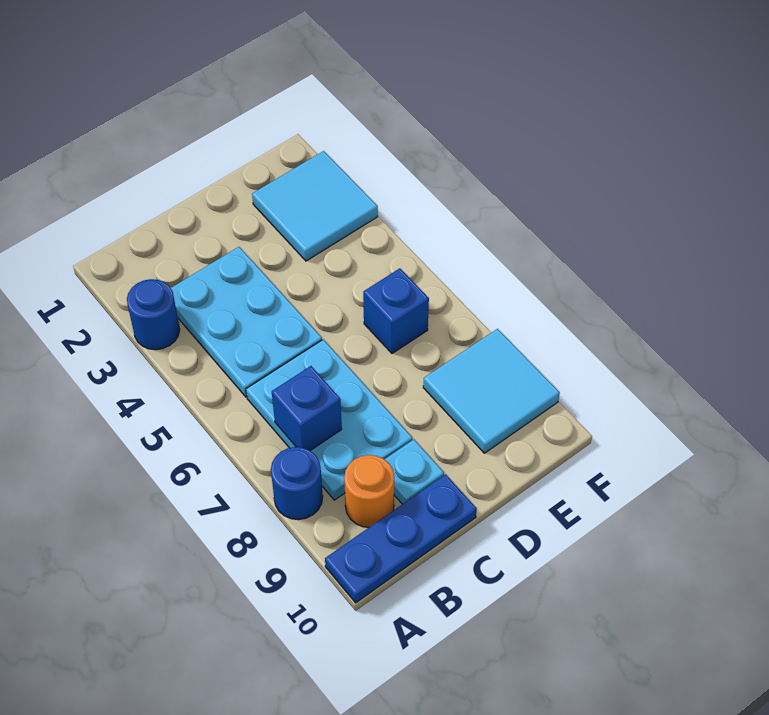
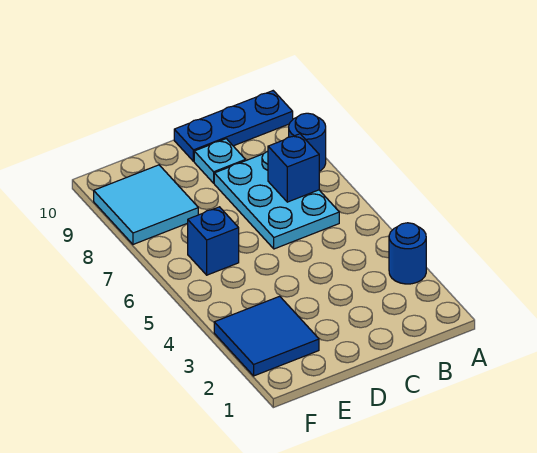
cyan plate B3:C5 level 1 -> none
orange round brick B9 level 1 -> none
cyan tile E2:F3 level 1 -> blue tile E2:F3 level 1

